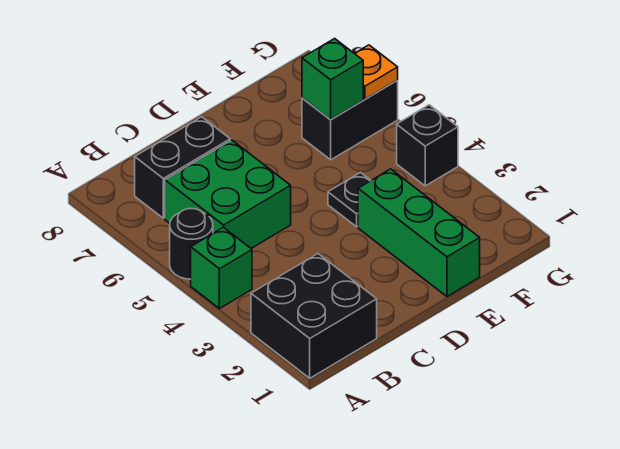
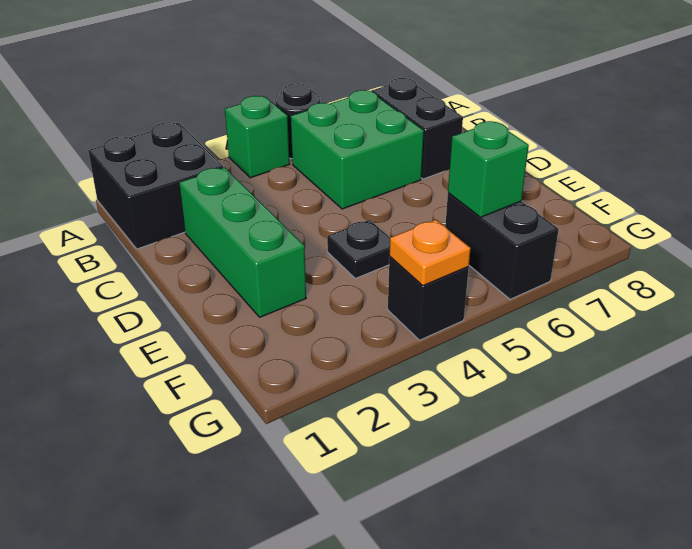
green brick E1:E3 level 1 -> green brick C2:E2 level 1
orange plate G6 level 2 -> orange plate G4 level 2

